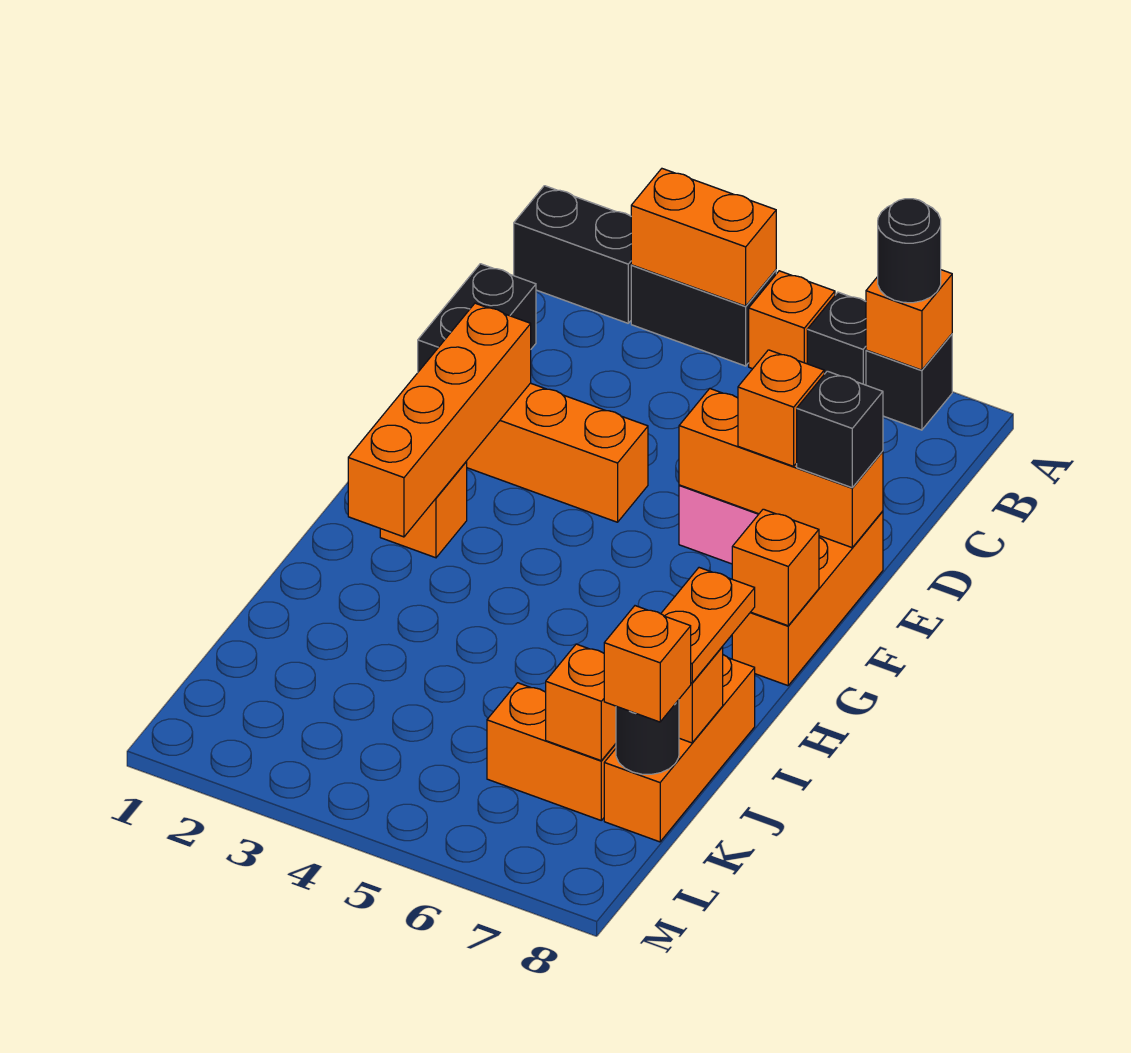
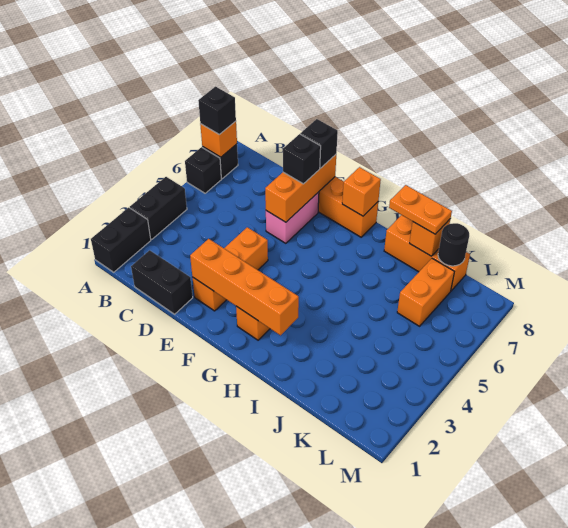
orange brick A3:A4 level 2 -> none
orange brick A5 level 1 -> none
black round brick A7 level 3 -> black brick A7 level 3
orange brick E7 level 3 -> black brick E7 level 3
orange brick K7 level 2 -> none
orange brick K8 level 3 -> none

